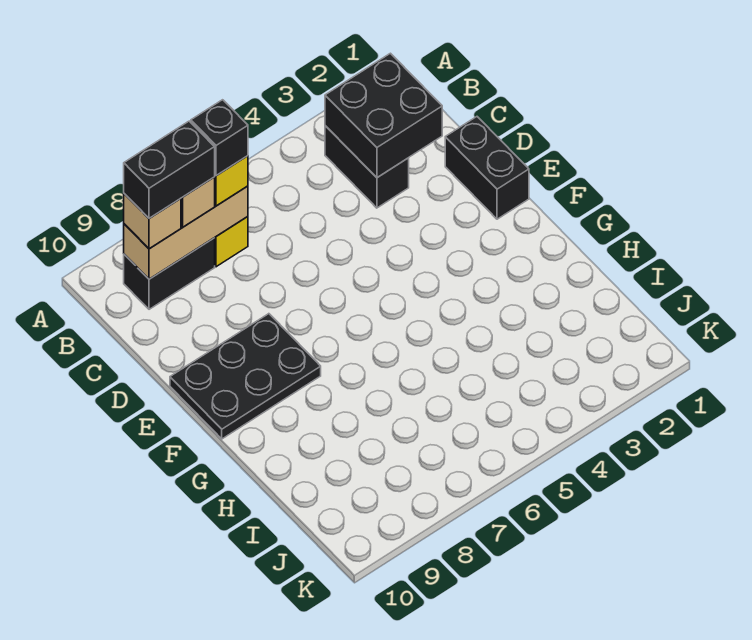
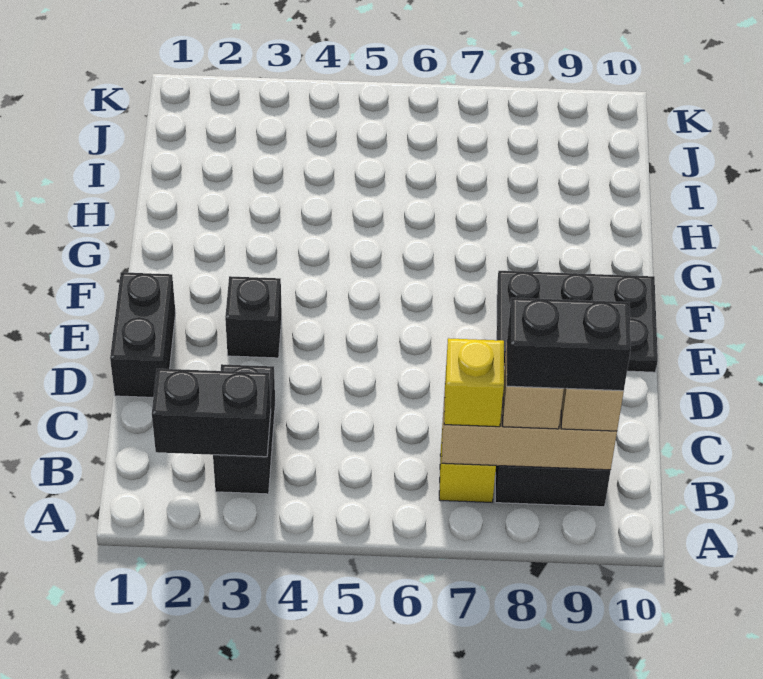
black brick B2:C3 level 2 -> black brick B2:B3 level 2
black brick B7 level 4 -> black brick E3 level 1

